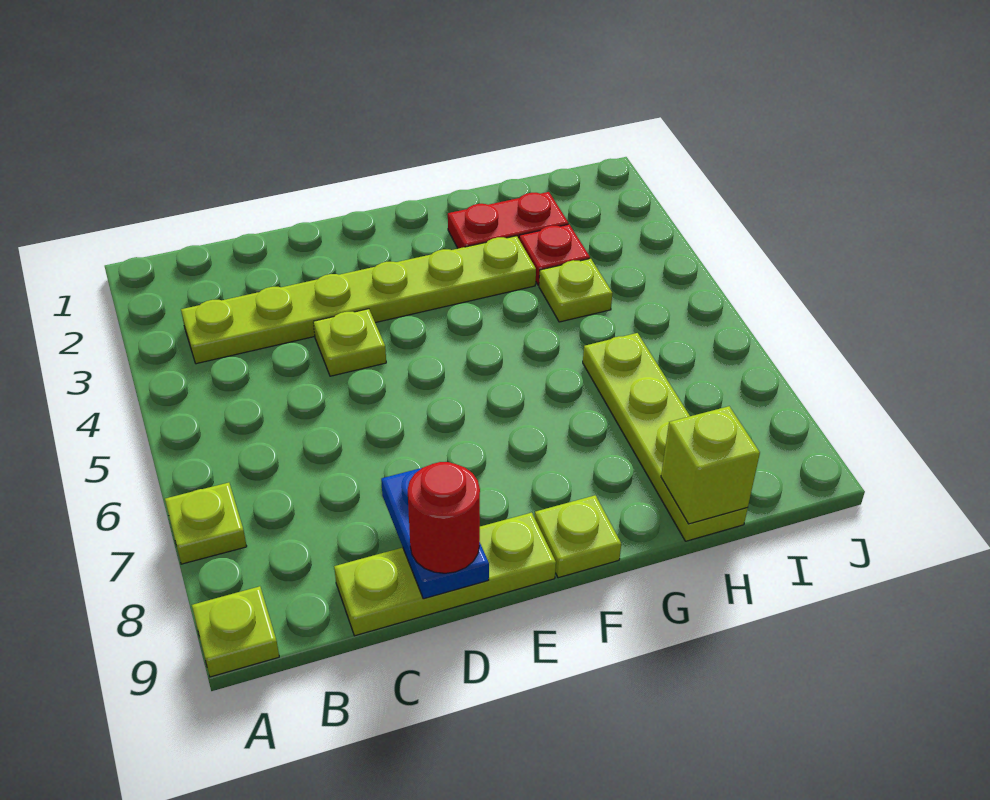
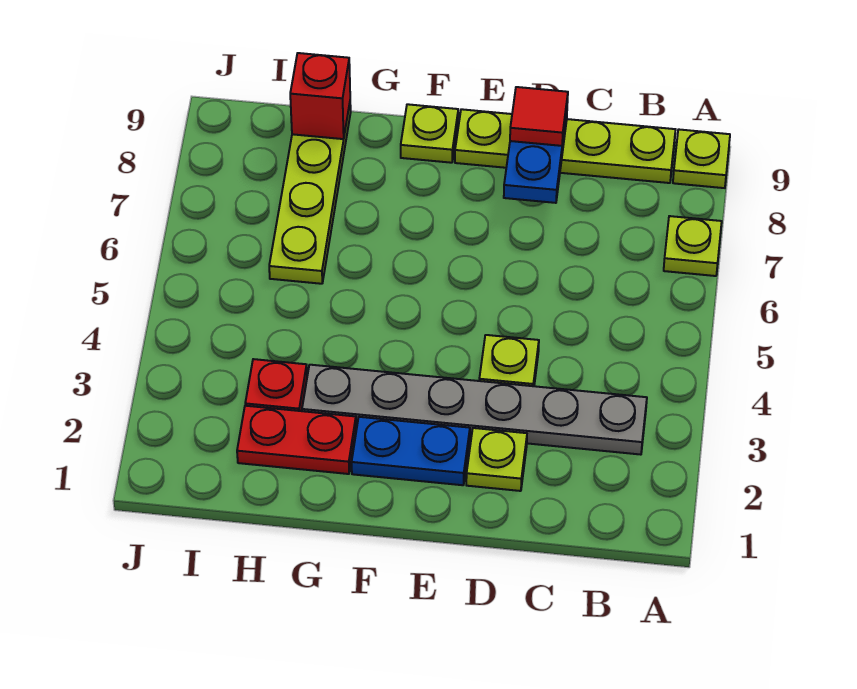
lime plate B3:G3 level 1 -> grey plate B3:G3 level 1
lime plate C9:E9 level 1 -> lime plate B9:E9 level 1
red round brick D9 level 3 -> red tile D9 level 3
none -> blue plate E2:F2 level 1
lime plate H4 level 1 -> lime plate D2 level 1
lime brick H9 level 2 -> red brick H9 level 2

